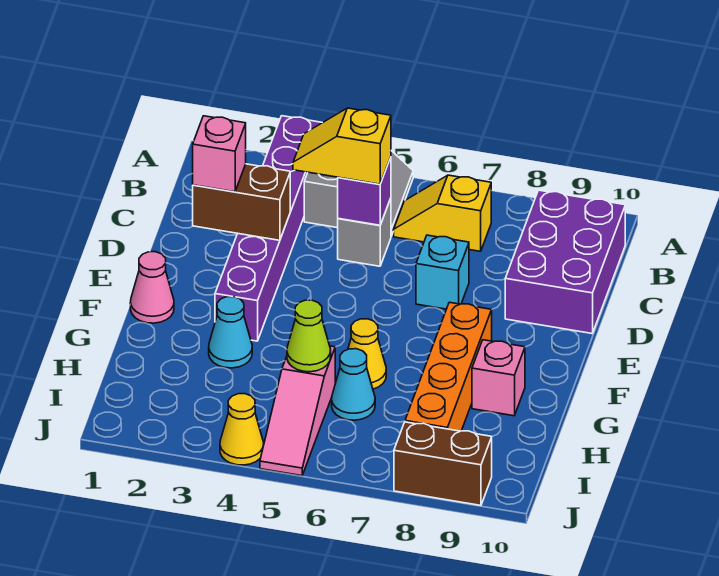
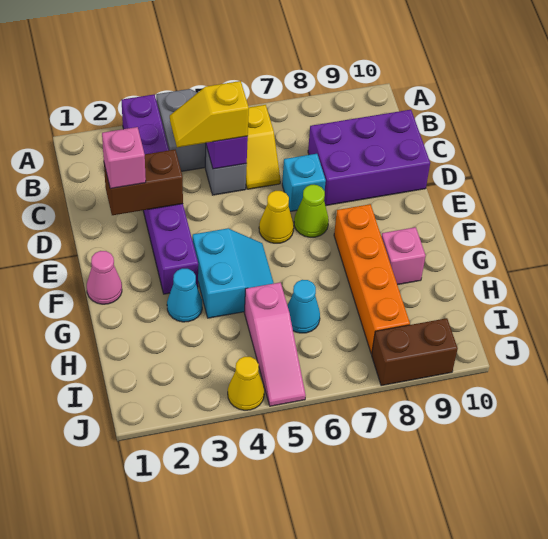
yellow slope B6:B7 level 1 top 7 -> yellow slope B6:C6 level 1 top B
purple brick B9:D10 level 1 -> purple brick C8:D10 level 1
none -> cyan slope F4:G5 level 1 top 4
yellow cone G6 level 1 -> yellow cone E6 level 1
lime cone H5 level 2 -> lime cone E7 level 1

